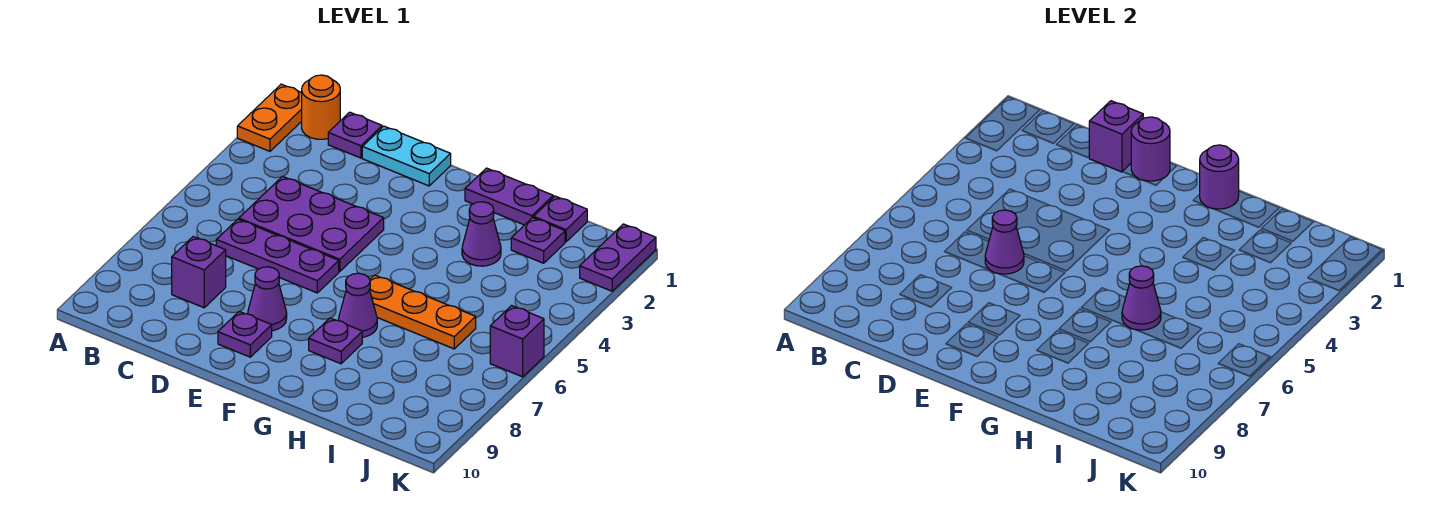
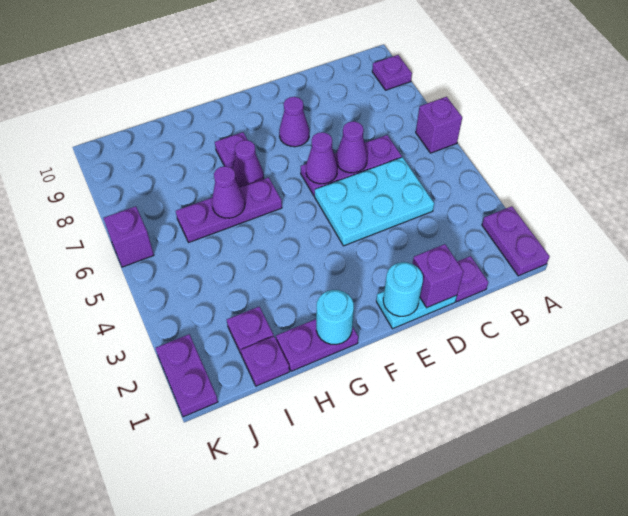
orange plate A1:A2 level 1 -> purple plate A1:A2 level 1
orange round brick B1 level 1 -> none
purple plate C4:E5 level 1 -> cyan plate C4:E5 level 1
purple brick C8 level 1 -> purple brick A6 level 1
purple round brick E1 level 2 -> cyan round brick E1 level 2
purple plate E9 level 1 -> purple plate A9 level 1
purple round brick G1 level 2 -> cyan round brick G1 level 2
orange plate G6:I6 level 1 -> purple plate G6:I6 level 1
purple cone H3 level 1 -> purple cone E6 level 2

